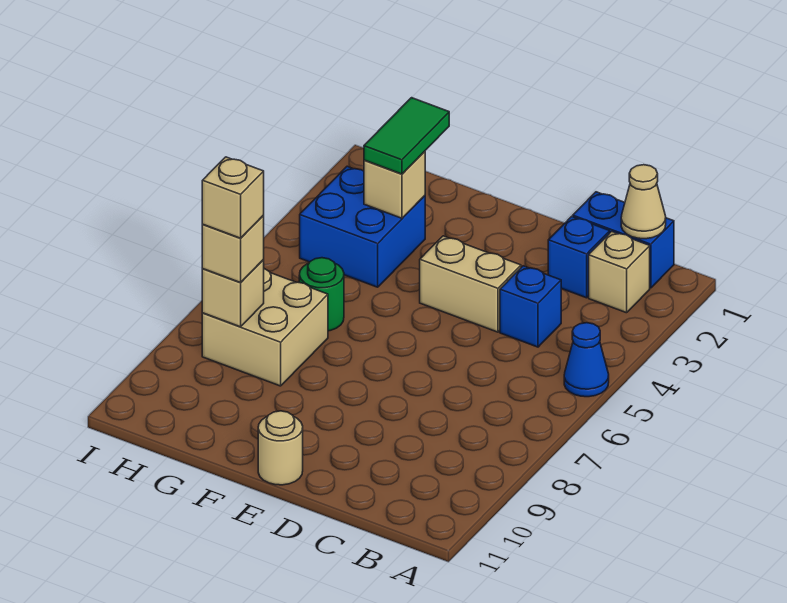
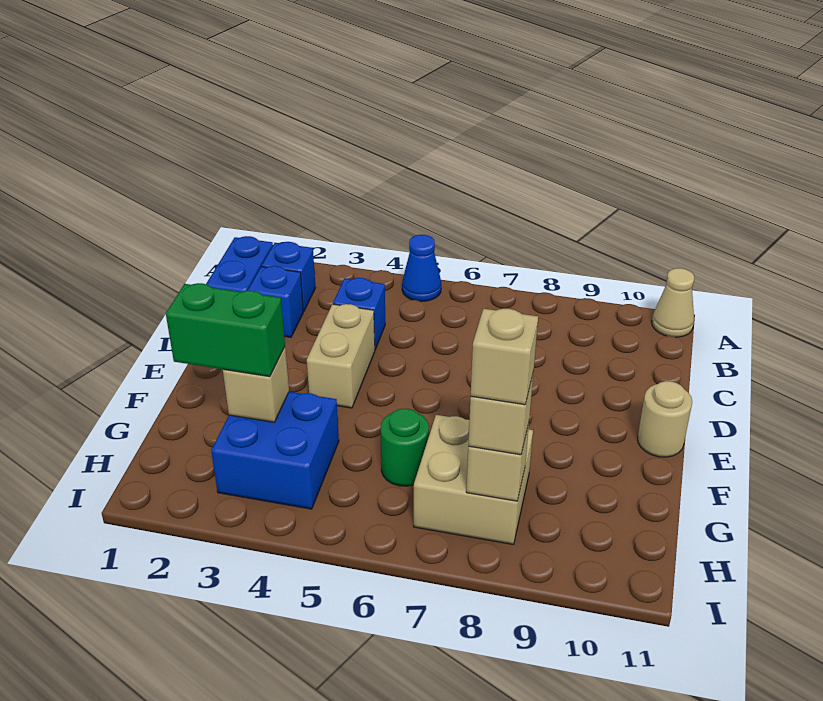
tan cone B1 level 2 -> tan cone A11 level 1
tan brick B2 level 1 -> blue brick B2 level 1
green tile G2:G3 level 3 -> green brick G2:G3 level 3

